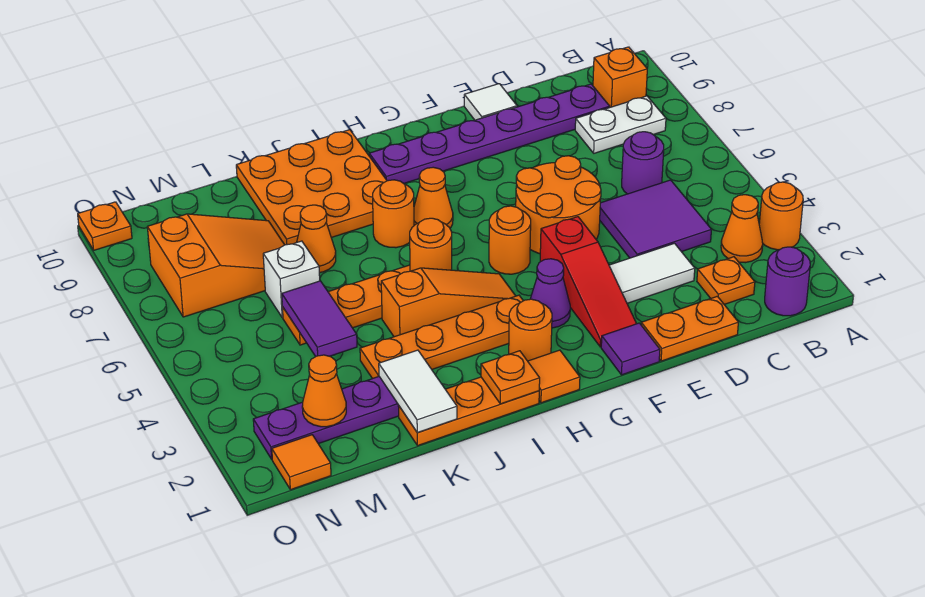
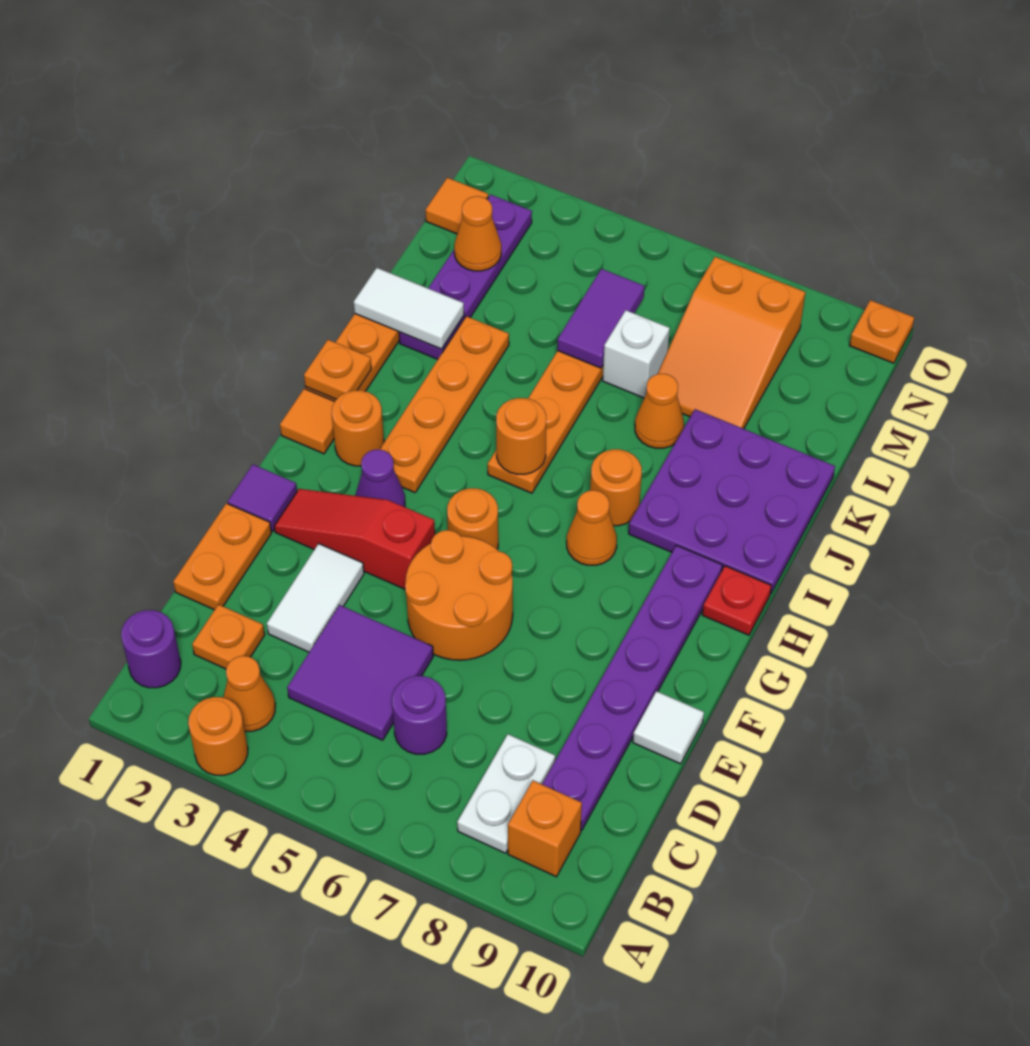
orange slope H4:J4 level 1 top J -> none
none -> red plate H10 level 1
orange plate I8:K10 level 1 -> purple plate I8:K10 level 1
purple tile L4:L5 level 2 -> purple tile L5:M5 level 2

